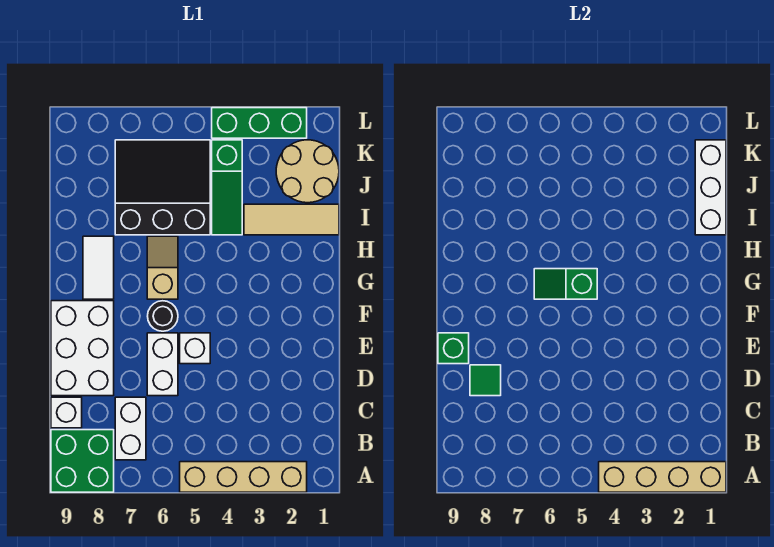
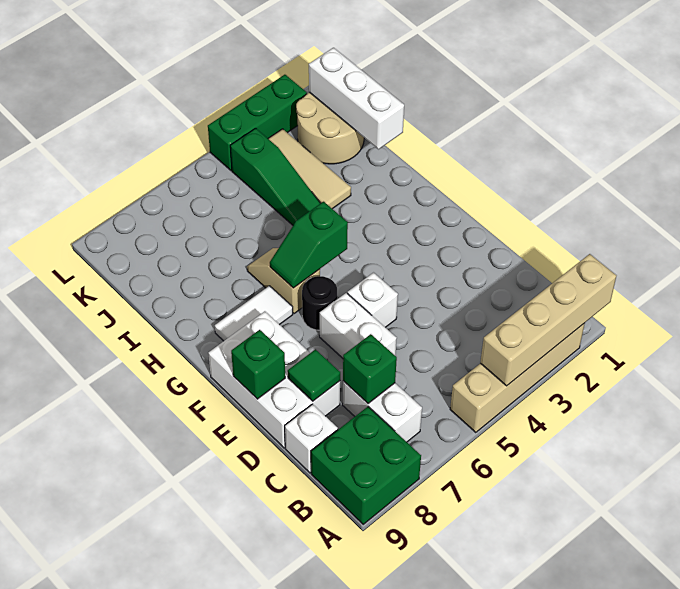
none -> green brick C7 level 2
white tile G8:H8 level 1 -> white tile G7:G8 level 1
tan tile I1:I3 level 1 -> tan tile I3:K3 level 1
black slope I5:K7 level 1 top I -> none

